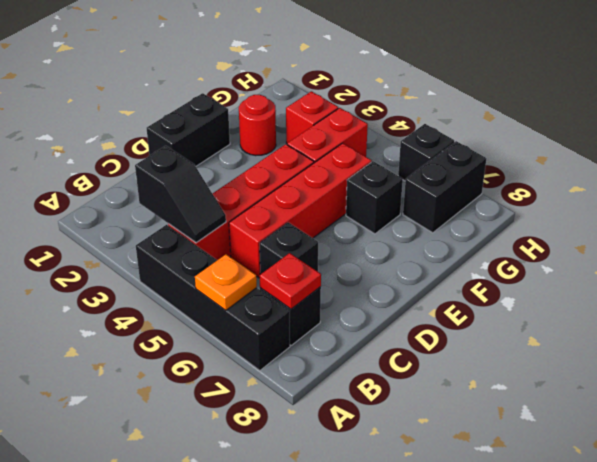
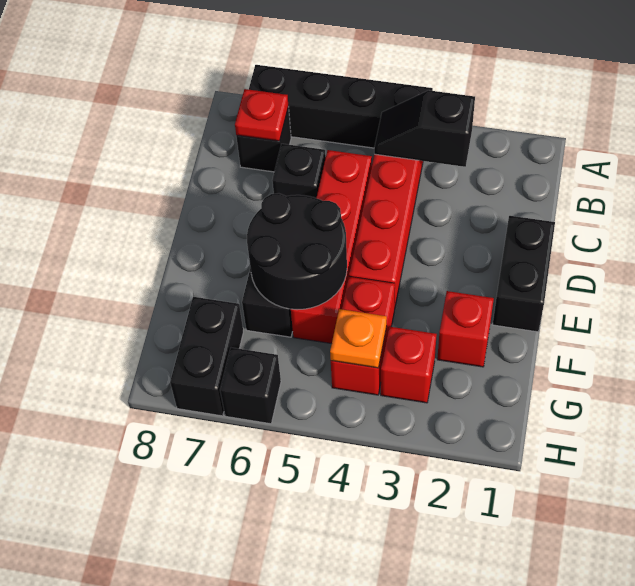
orange plate A6 level 2 -> orange plate G4 level 2
none -> black round brick E5:F6 level 2
red round brick F2 level 1 -> red brick F2 level 1

